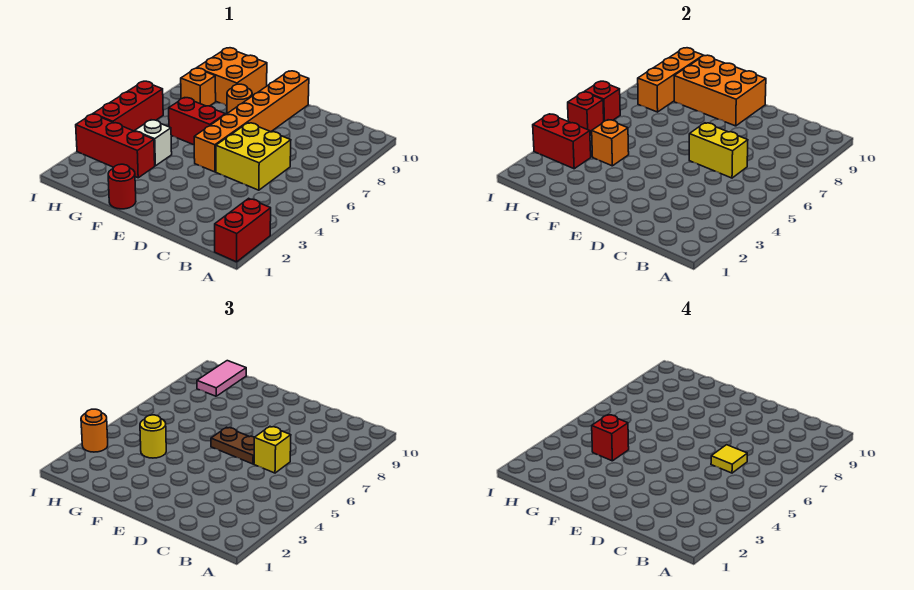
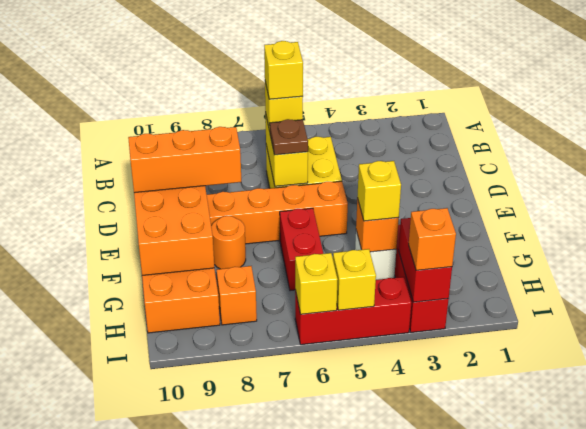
red brick A1:A2 level 1 -> none
yellow tile C6 level 4 -> yellow brick C6 level 4
brown plate D6:E6 level 3 -> brown plate D6 level 3
red round brick F1 level 1 -> none
yellow round brick G4 level 3 -> yellow brick G4 level 3
red brick G4 level 4 -> none
orange brick H8:H10 level 2 -> orange brick E8:E10 level 3
pink tile H9:H10 level 3 -> none
orange round brick I3 level 3 -> orange brick I3 level 3
red brick I5 level 2 -> yellow brick I5 level 2
red brick I6 level 2 -> yellow brick I6 level 2

